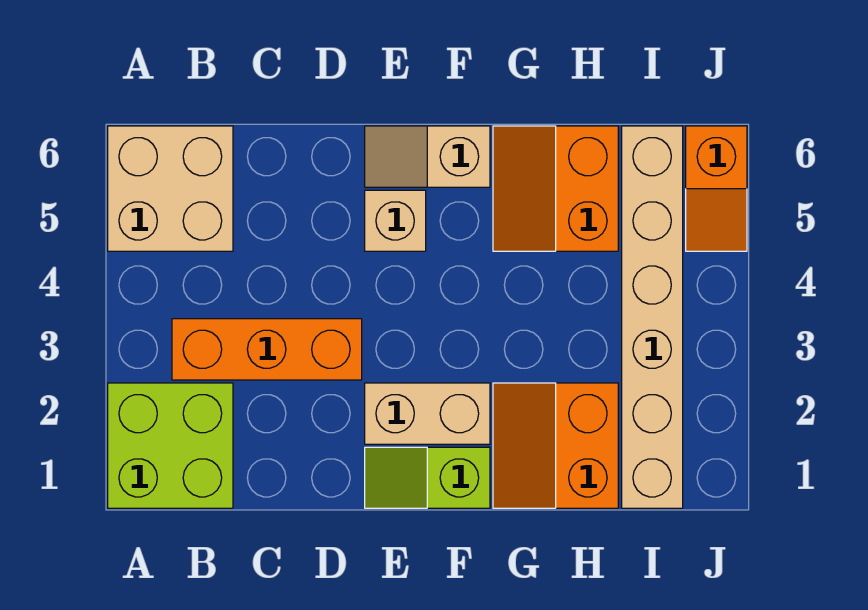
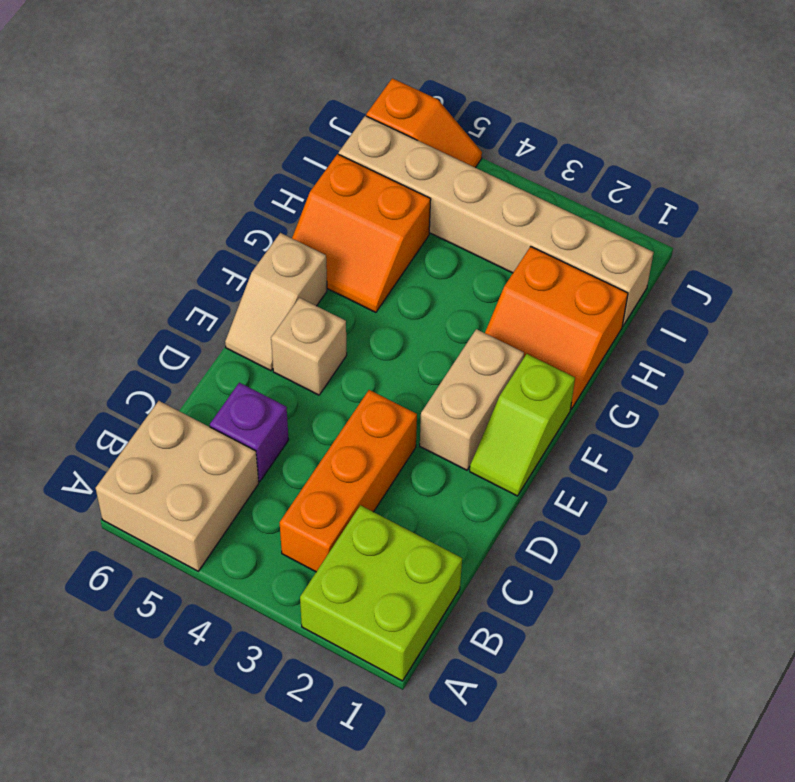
none -> purple brick C5 level 1

